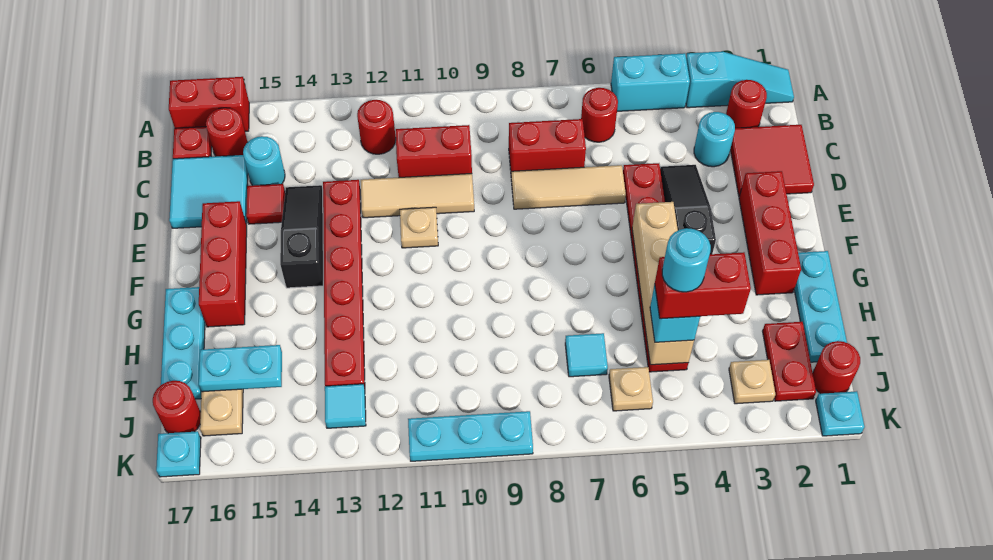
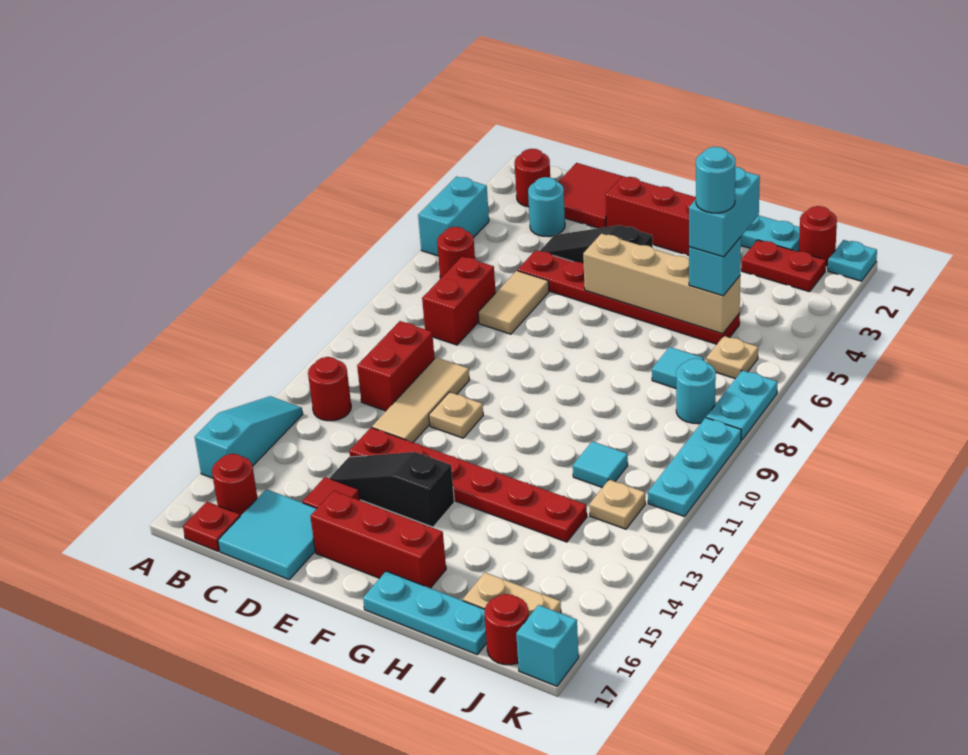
cyan slope A1:A3 level 1 top 3 -> cyan slope A13:A15 level 1 top 15
red brick A16:A17 level 1 -> none
cyan round brick C15 level 1 -> cyan round brick J8 level 1
tan tile D6:D8 level 1 -> tan tile D6:D7 level 1
red brick I4:I5 level 4 -> cyan brick I4:I5 level 4
cyan plate I15:I16 level 2 -> cyan plate K7:K8 level 1
tan plate J3 level 1 -> tan plate J12 level 1
cyan tile J13 level 1 -> cyan tile I11 level 1
cyan plate K17 level 1 -> cyan brick K17 level 1

